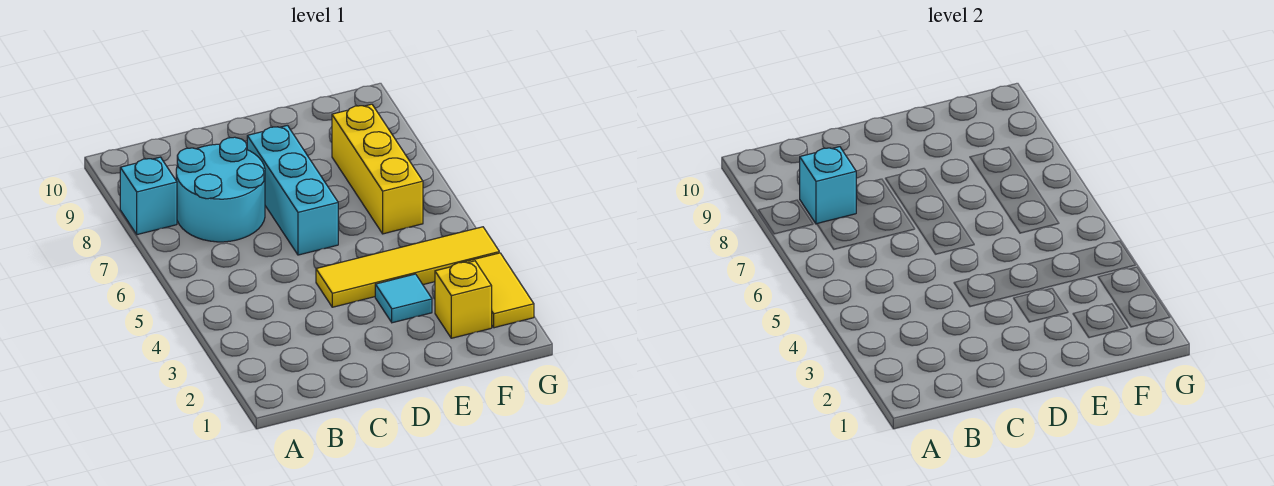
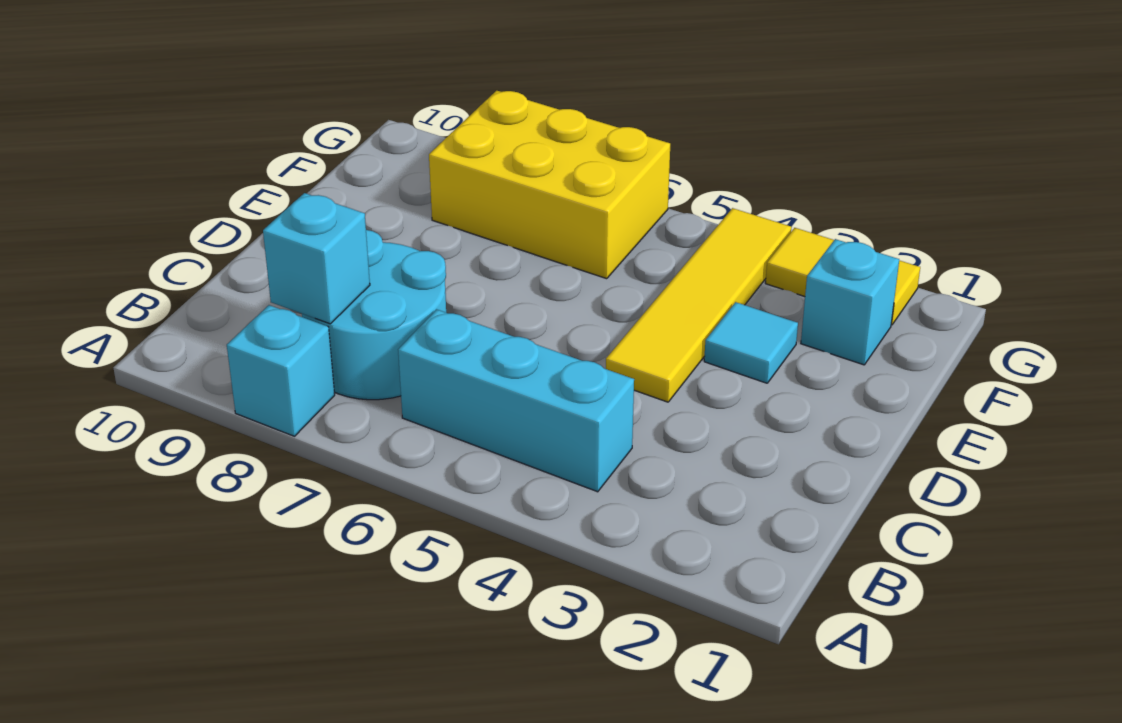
cyan brick D6:D8 level 1 -> cyan brick B4:B6 level 1
yellow brick F2 level 1 -> cyan brick F2 level 1
yellow brick F6:F8 level 1 -> yellow brick F6:G8 level 1

